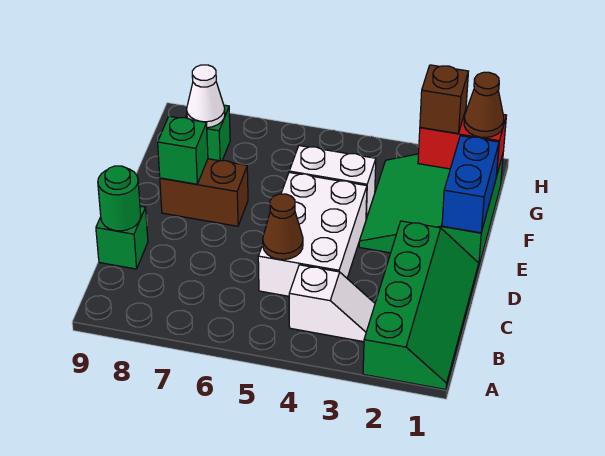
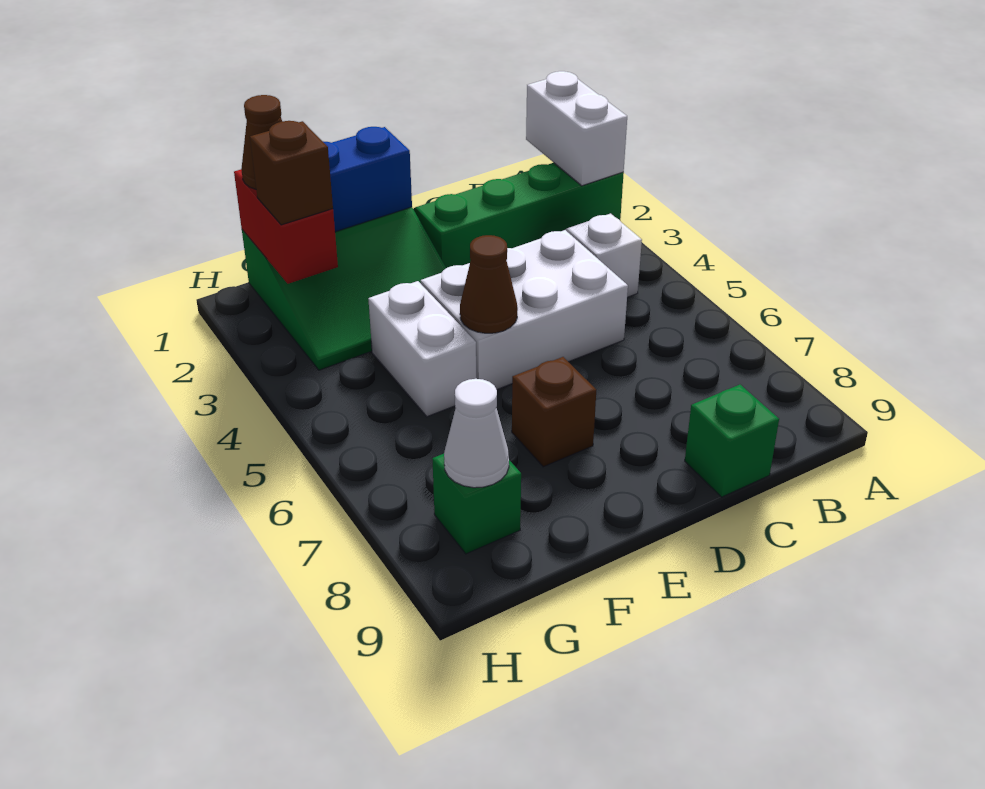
none -> white brick A1:A2 level 2
brown cone C5 level 2 -> brown cone E5 level 2
green round brick C9 level 2 -> none
brown brick E7:E8 level 1 -> brown brick E7 level 1
green brick E8 level 2 -> none

